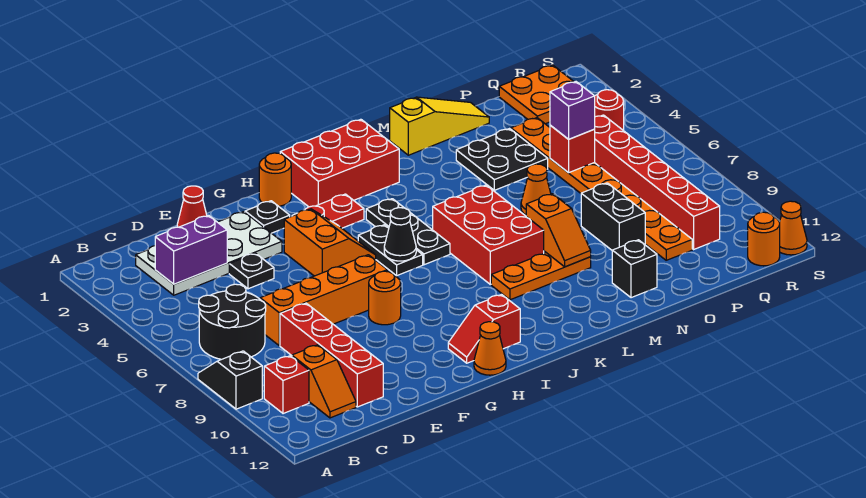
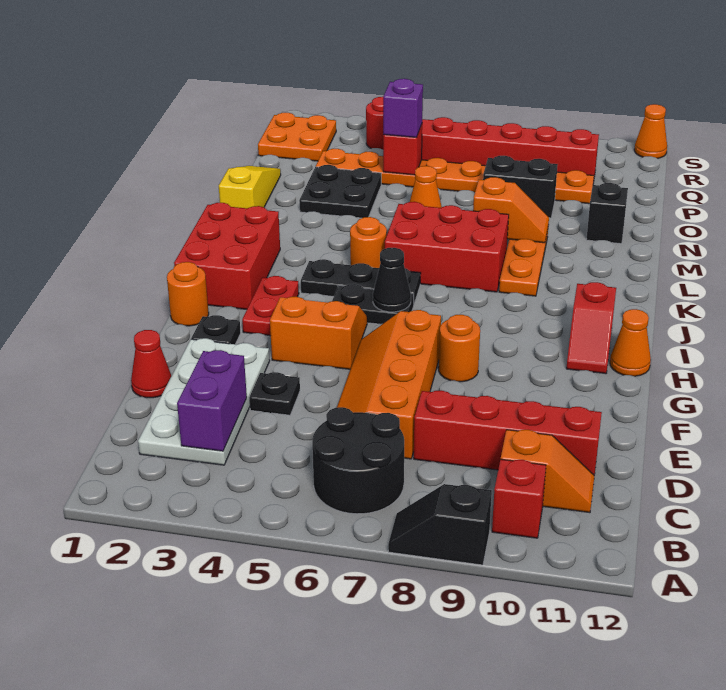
orange round brick R12 level 1 -> orange round brick K5 level 1

